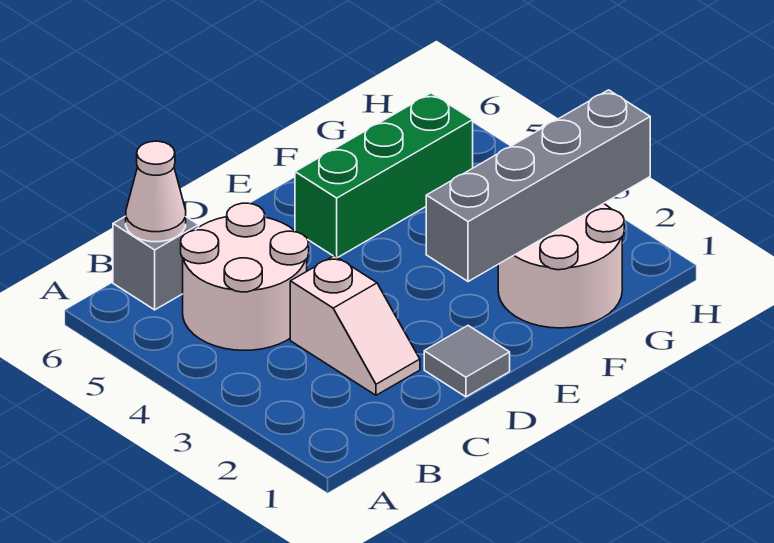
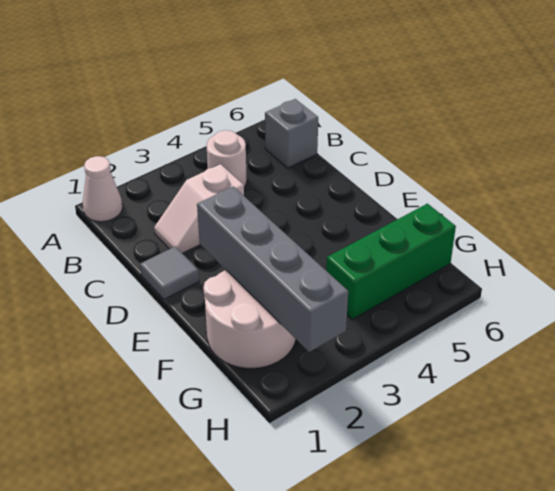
white round brick B4:C5 level 1 -> white round brick B4 level 1
white cone B6 level 2 -> white cone A1 level 1
green brick E5:G5 level 1 -> green brick G4:G6 level 1

